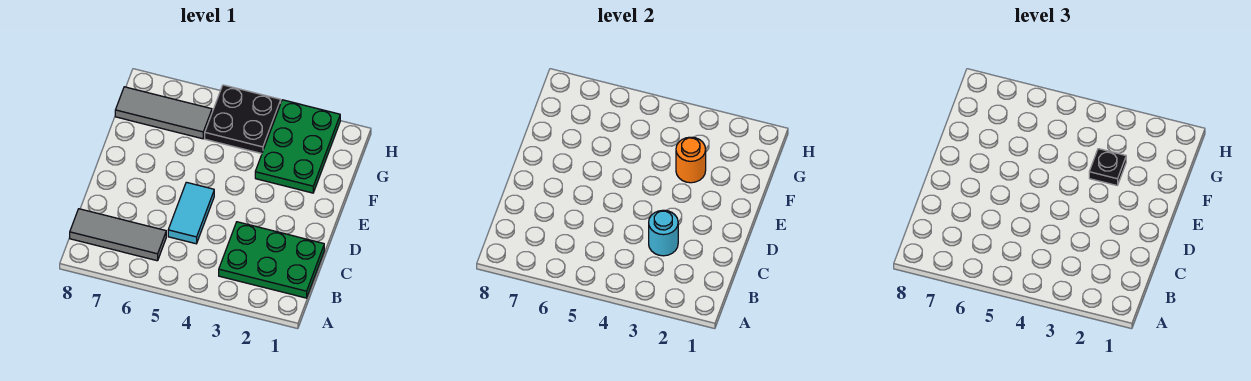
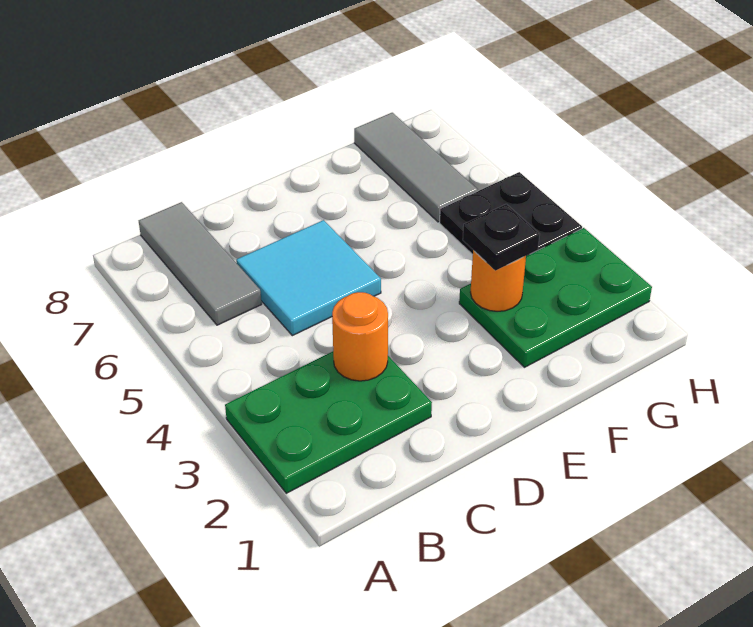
green plate B1:C3 level 1 -> green plate A2:C3 level 1
cyan round brick C3 level 2 -> orange round brick C3 level 2
cyan tile C5:D5 level 1 -> cyan tile C5:D6 level 1

